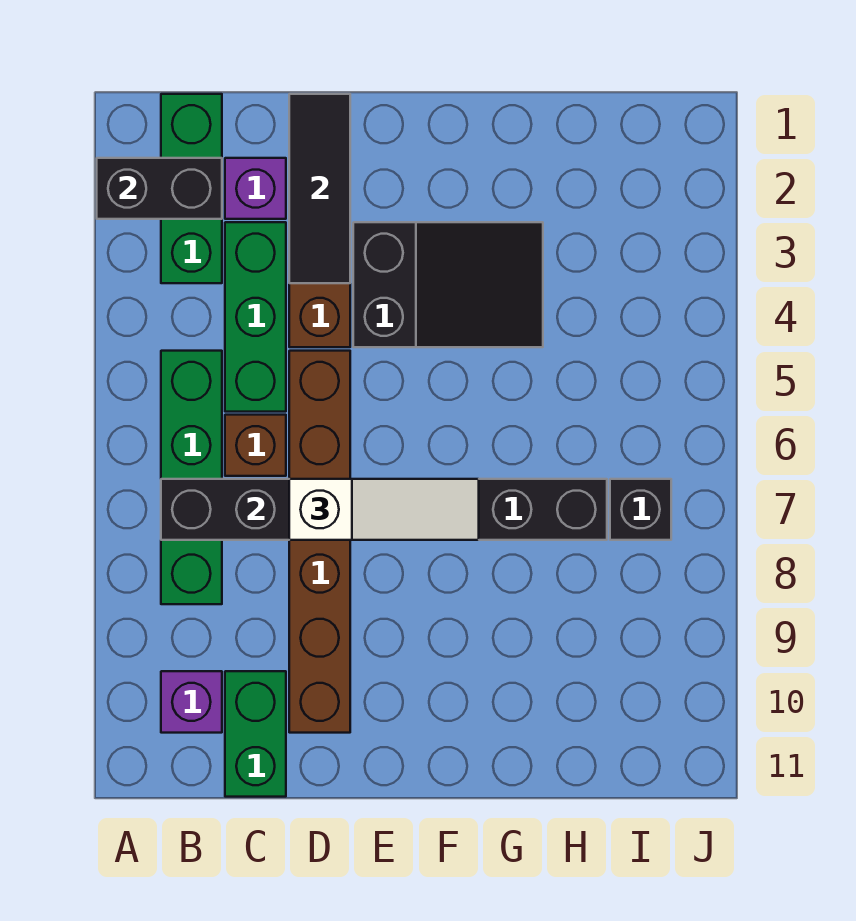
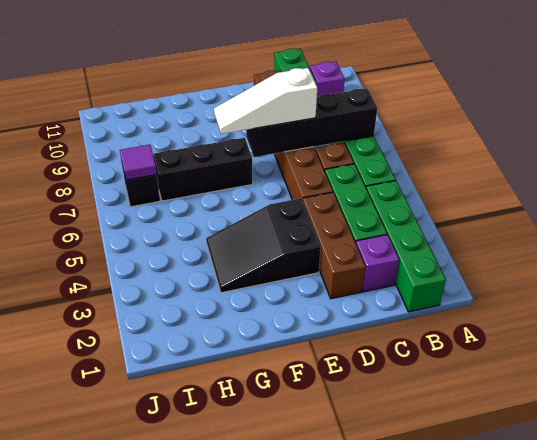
black brick A2:B2 level 2 -> none
green brick B1:B3 level 1 -> green brick B1:B4 level 1
black tile D1:D3 level 2 -> none
none -> purple tile I7 level 2

